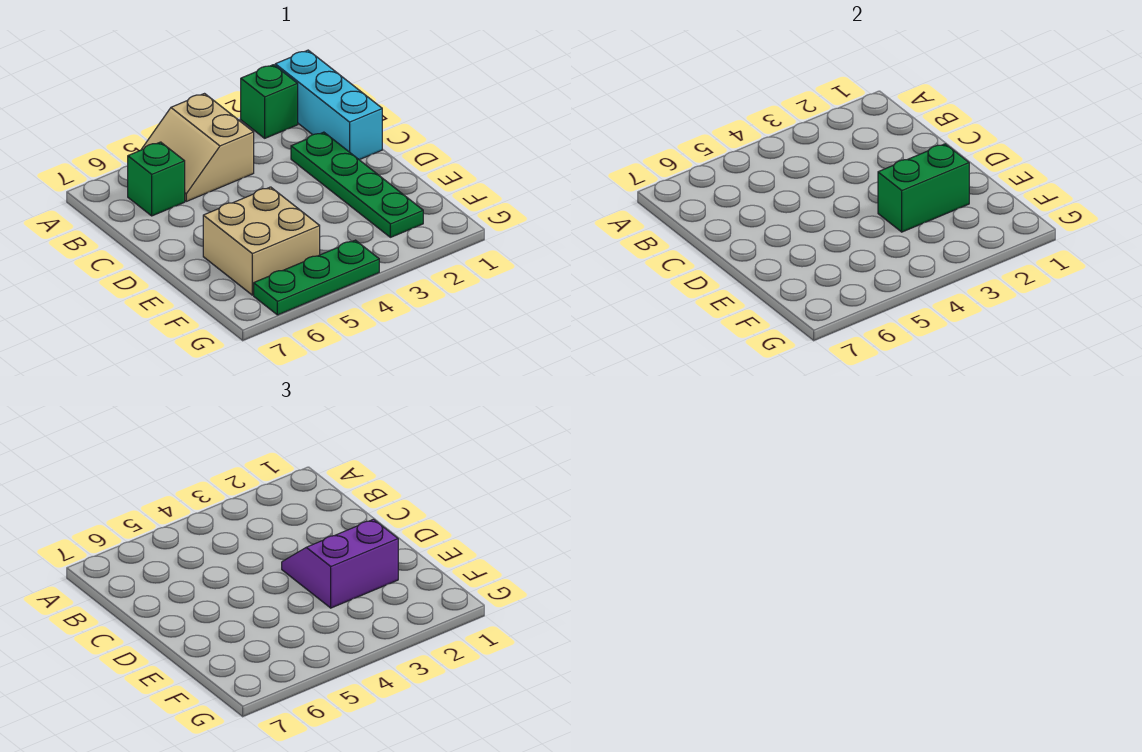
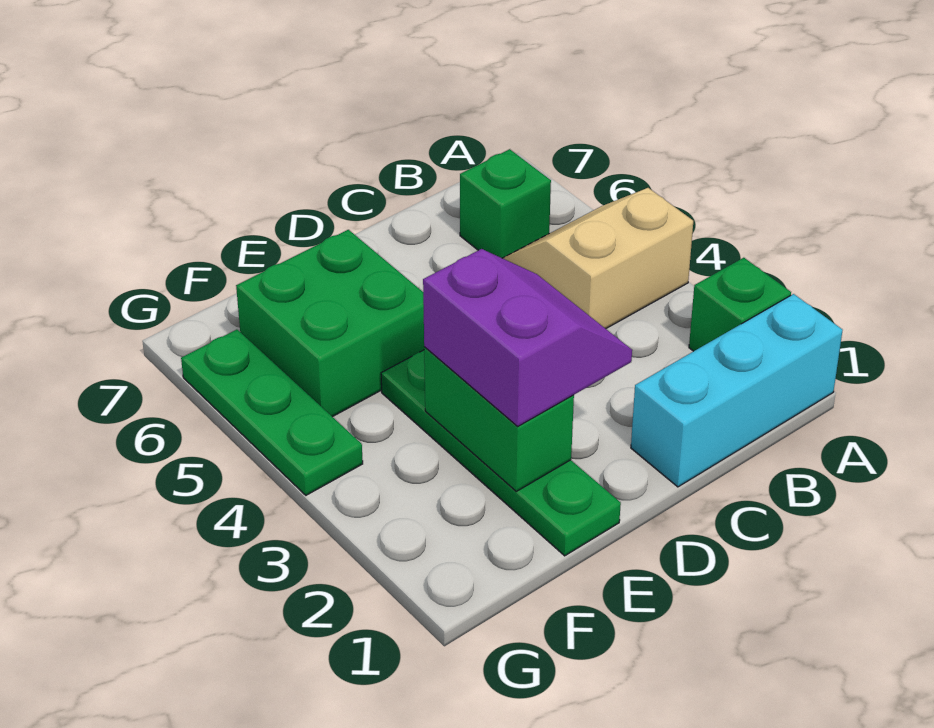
green plate C2:F2 level 1 -> green plate E1:E4 level 1
tan brick E5:F6 level 1 -> green brick E5:F6 level 1

